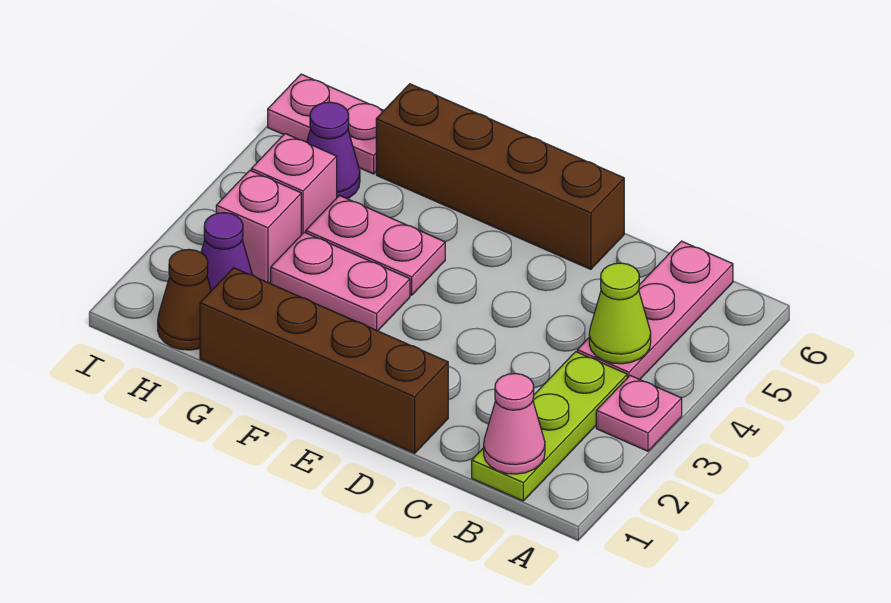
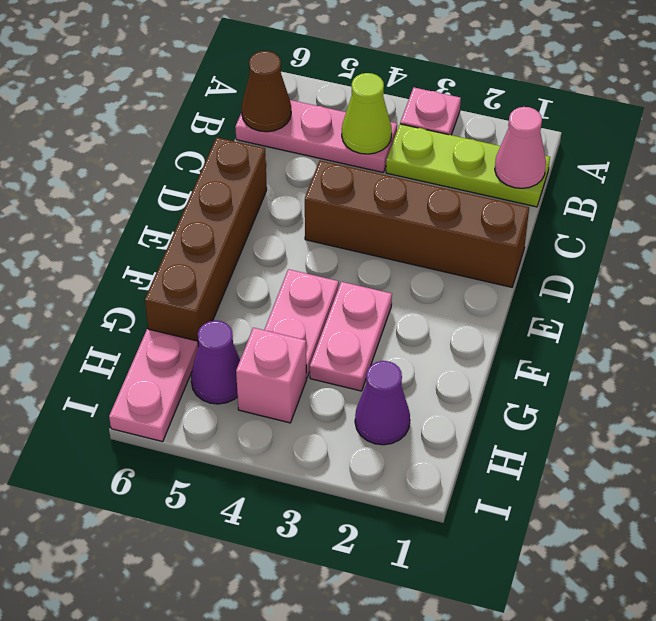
brown brick D1:G1 level 1 -> brown brick D1:D4 level 1
brown cone H1 level 1 -> brown cone B6 level 2
pink brick H3 level 1 -> none

